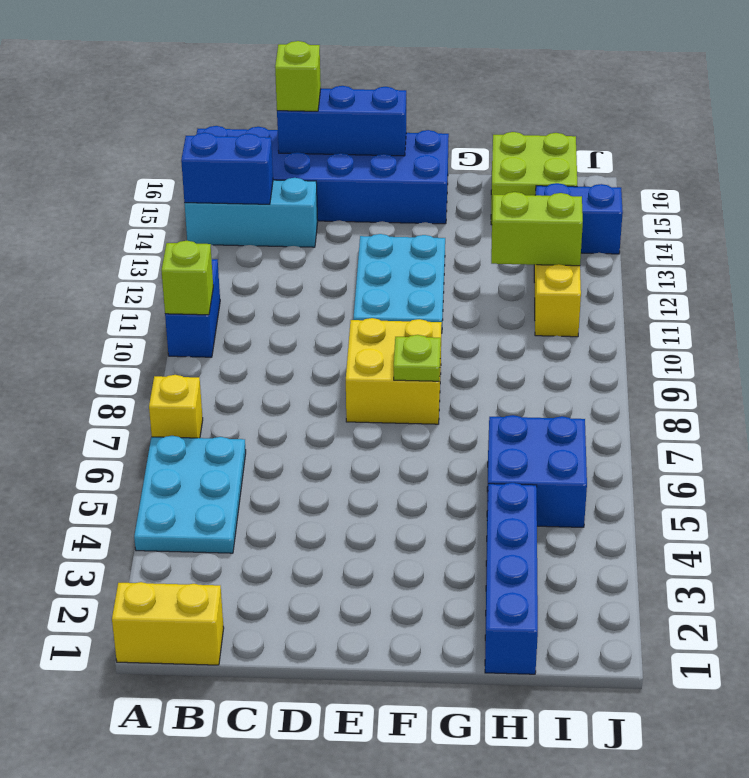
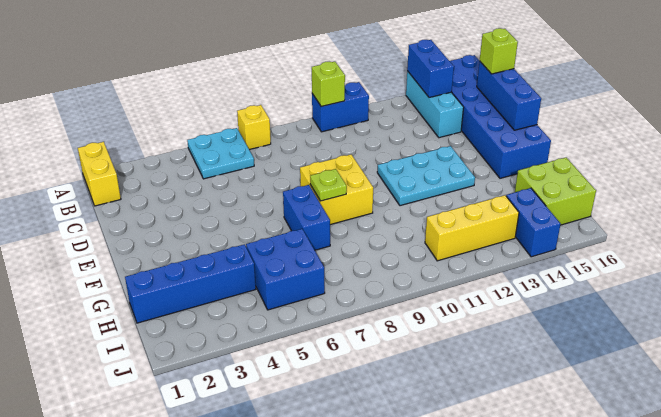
cyan plate A4:B6 level 1 -> cyan plate A5:B6 level 1
none -> blue brick F7:G7 level 1
lime brick H12:I12 level 2 -> none

